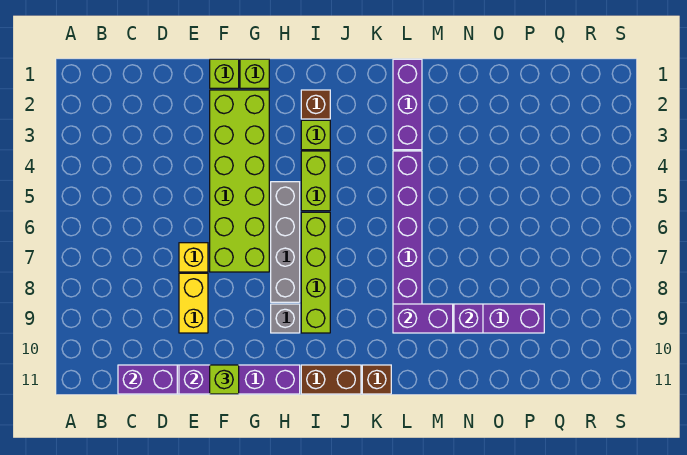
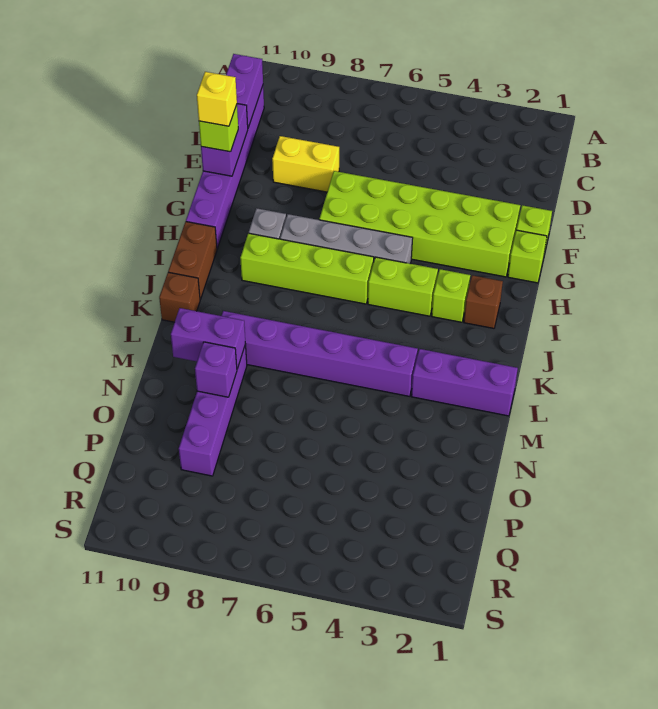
yellow brick E7 level 1 -> yellow brick F11 level 4
purple brick L9:M9 level 2 -> purple brick M9:M10 level 2

